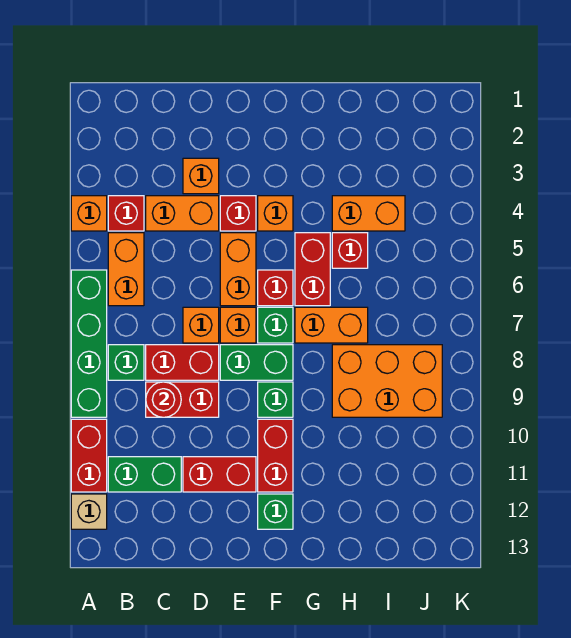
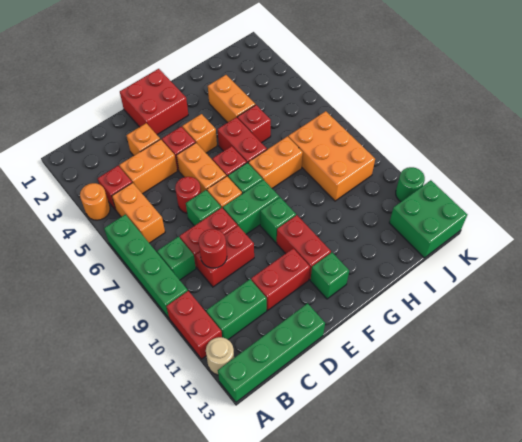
orange brick A4 level 1 -> orange round brick A4 level 1
tan brick A12 level 1 -> tan round brick A12 level 1
none -> green brick A13:D13 level 1
none -> red round brick D6 level 1
orange brick D7 level 1 -> green brick D7 level 1
none -> red brick E1:F2 level 1
orange brick H4:I4 level 1 -> orange brick H3:H4 level 1
orange brick H8:J9 level 1 -> orange brick I7:J9 level 1
none -> green brick J12:K13 level 1
none -> green round brick K11 level 1

